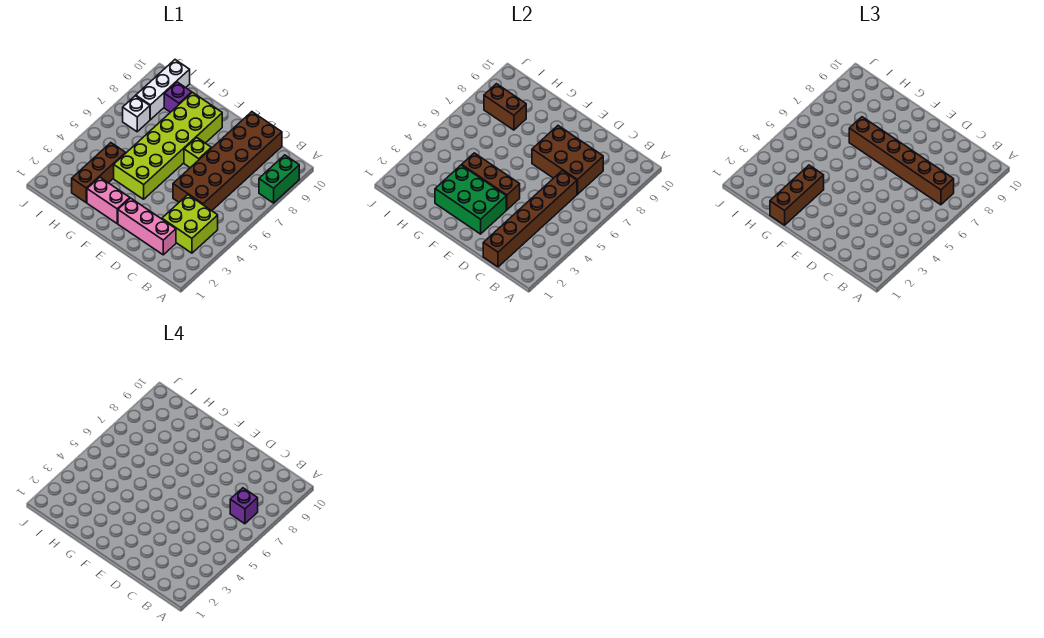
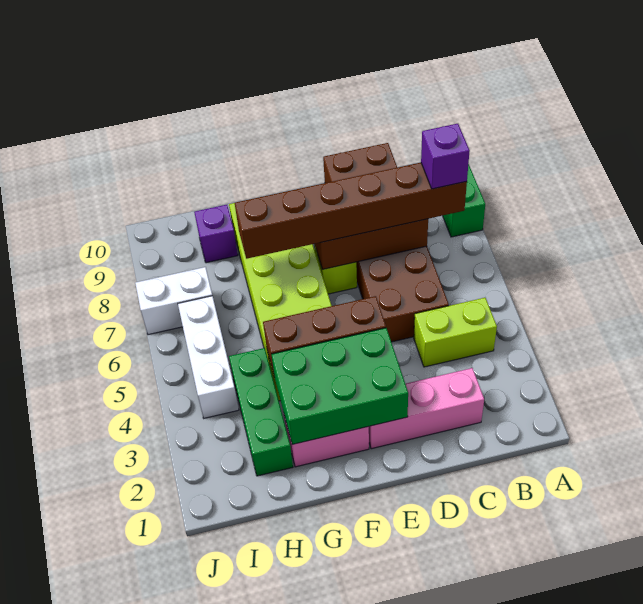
lime brick B3:C4 level 1 -> lime brick B4:C4 level 1
brown brick C1:C6 level 2 -> none
brown brick G1:G3 level 3 -> none
brown brick H2:H4 level 1 -> green brick H2:H4 level 1
brown brick H8:I8 level 2 -> none
white brick I7 level 1 -> white brick I7:J7 level 1
white brick I8:I10 level 1 -> white brick I4:I6 level 1

